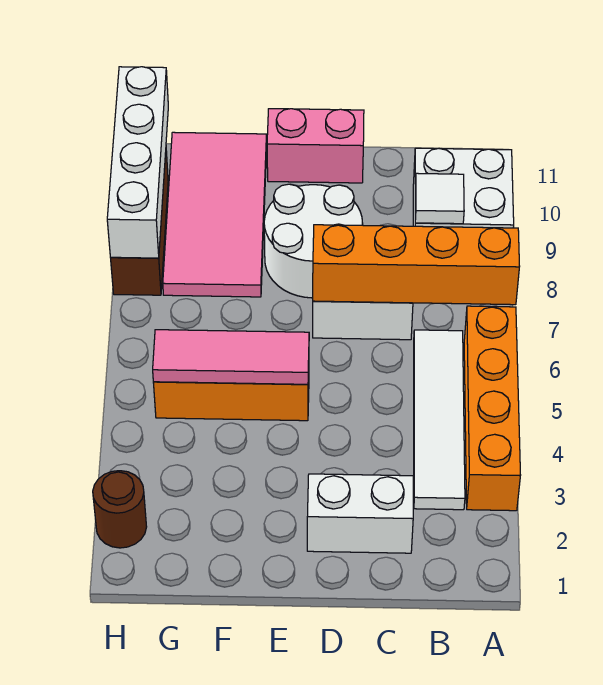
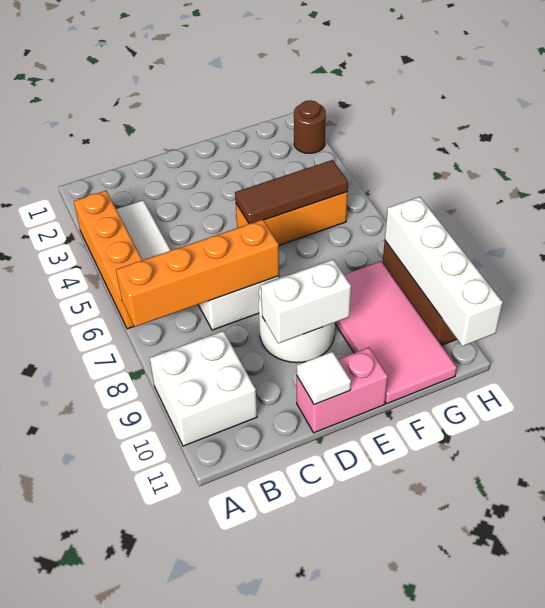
white tile B9 level 2 -> white tile D11 level 2
white brick C2:D2 level 1 -> white brick D9:E9 level 2
pink tile E5:G5 level 2 -> brown tile E5:G5 level 2

